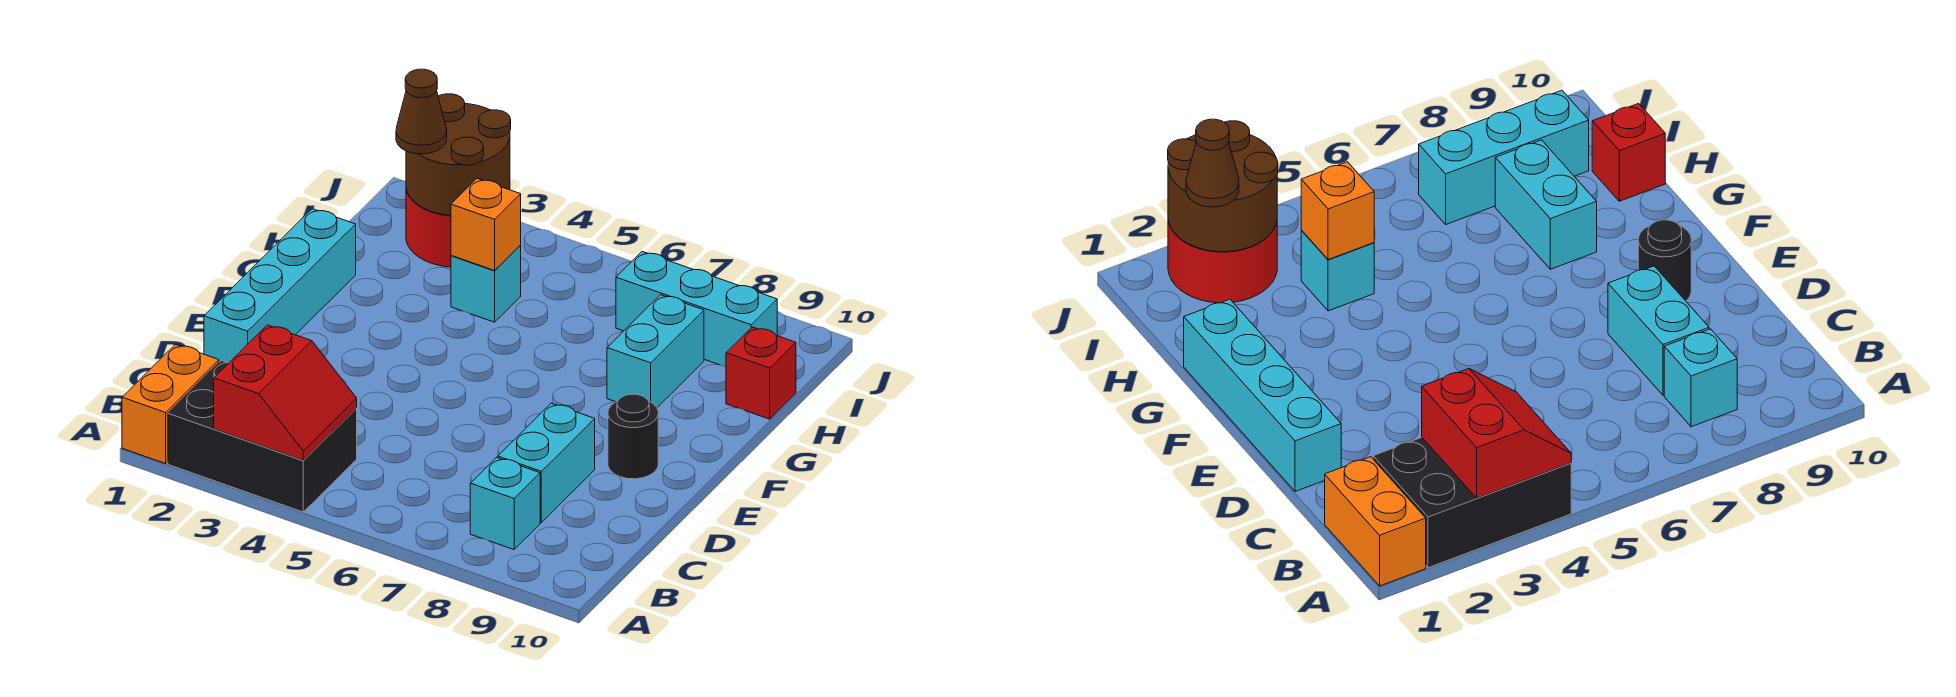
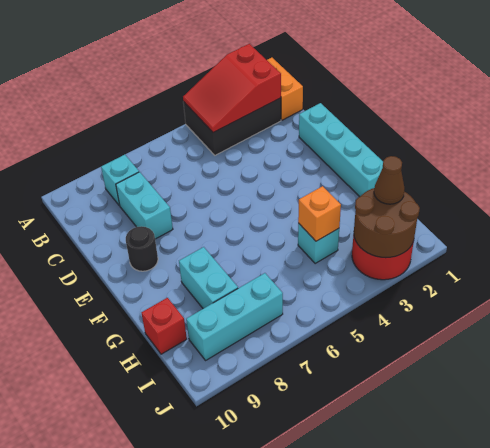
red slope A3:B4 level 2 top 3 -> red slope A2:B4 level 2 top 2

